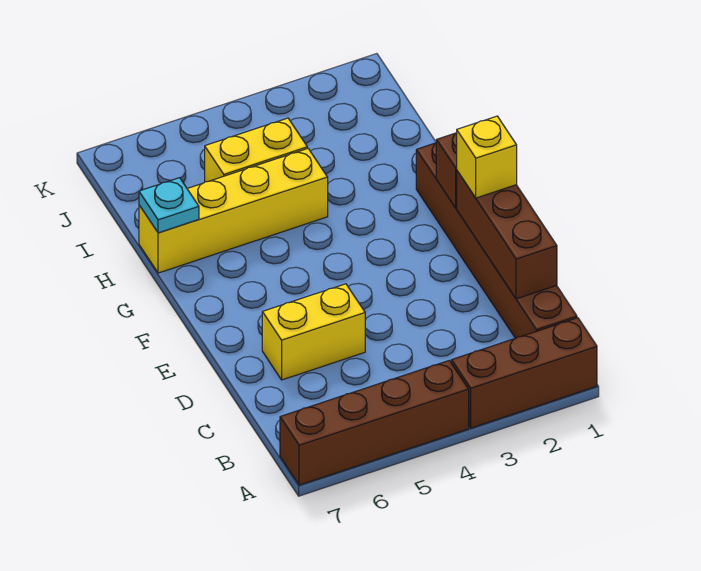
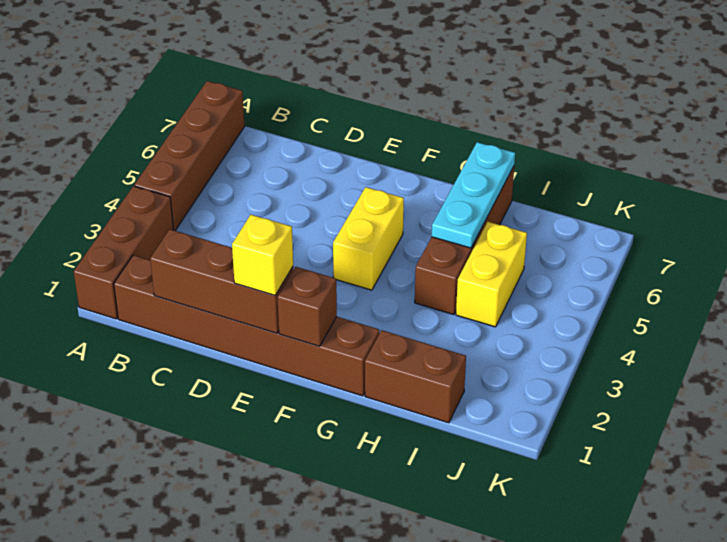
yellow brick D5:D6 level 1 -> yellow brick F4:F5 level 1
none -> brown brick H1:I1 level 1
yellow brick H4:H7 level 1 -> brown brick H4:H7 level 1
cyan plate H7 level 2 -> cyan plate H5:H7 level 2

